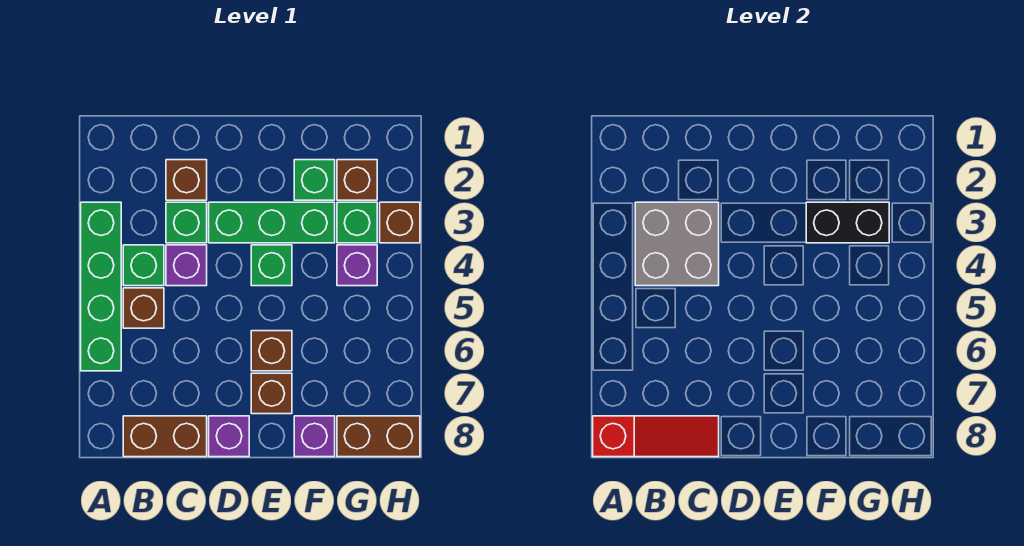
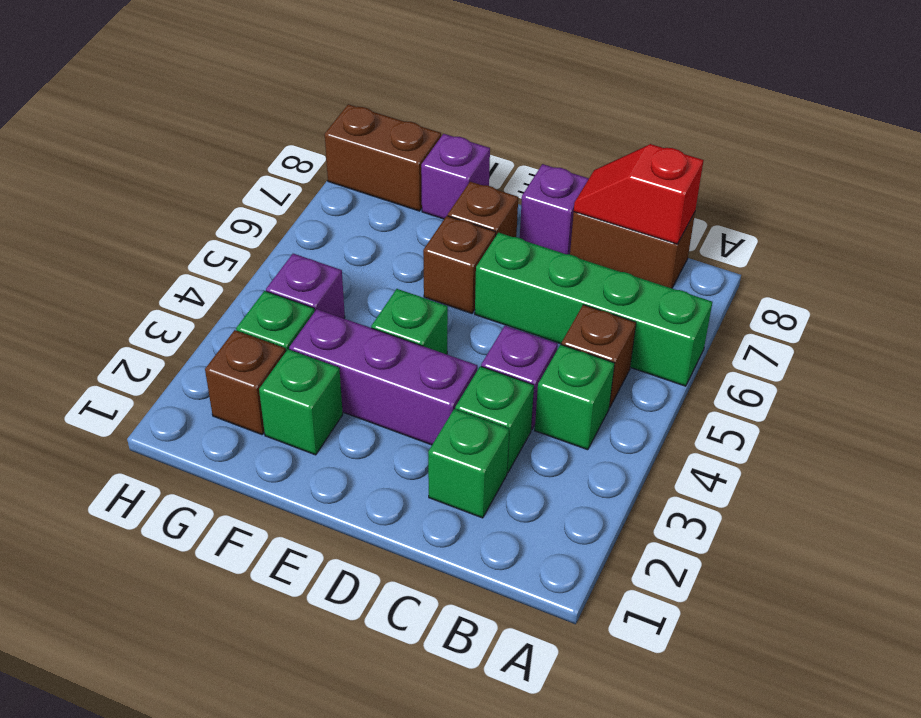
green brick A3:A6 level 1 -> green brick A6:D6 level 1
red slope A8:C8 level 2 top A -> red slope B8:C8 level 2 top B
grey brick B3:C4 level 2 -> none
brown brick C2 level 1 -> green brick C2 level 1
green brick D3:F3 level 1 -> purple brick D3:F3 level 1
black brick F3:G3 level 2 -> none
brown brick H3 level 1 -> none

